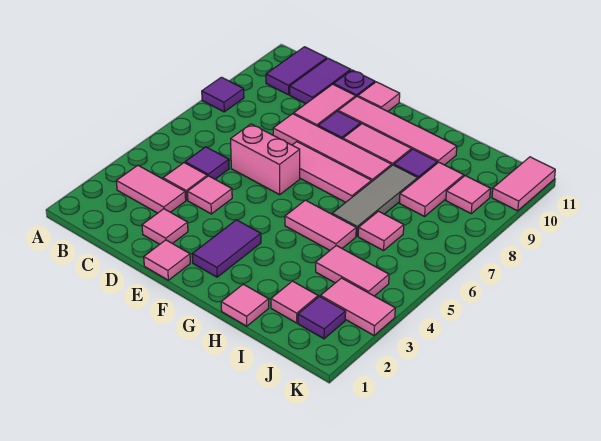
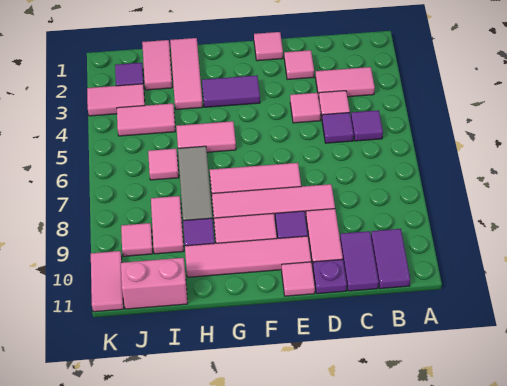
purple tile A8 level 1 -> purple tile B5 level 1
pink brick D6:E6 level 1 -> pink brick I11:J11 level 1
purple tile F2:F3 level 1 -> purple tile F3:G3 level 1
pink tile H1 level 1 -> pink tile H1:H3 level 1
pink tile I2 level 1 -> pink tile I1:I2 level 1

